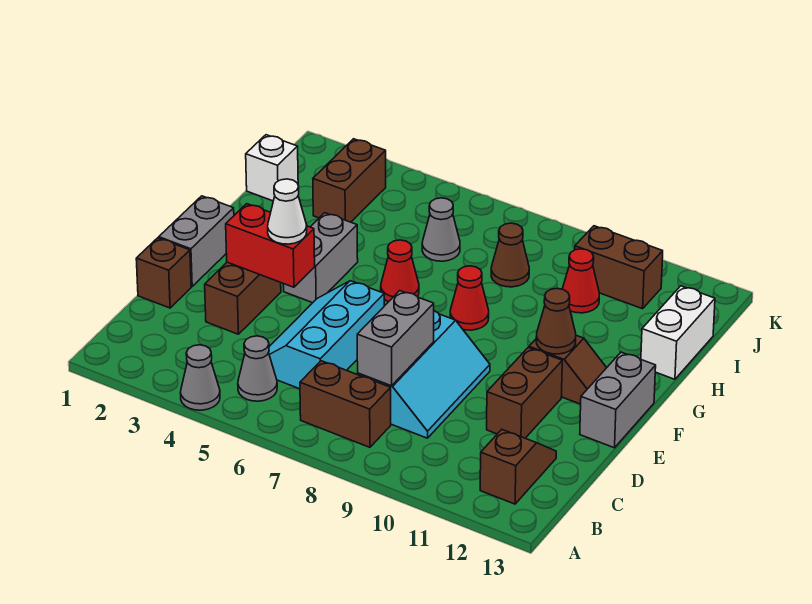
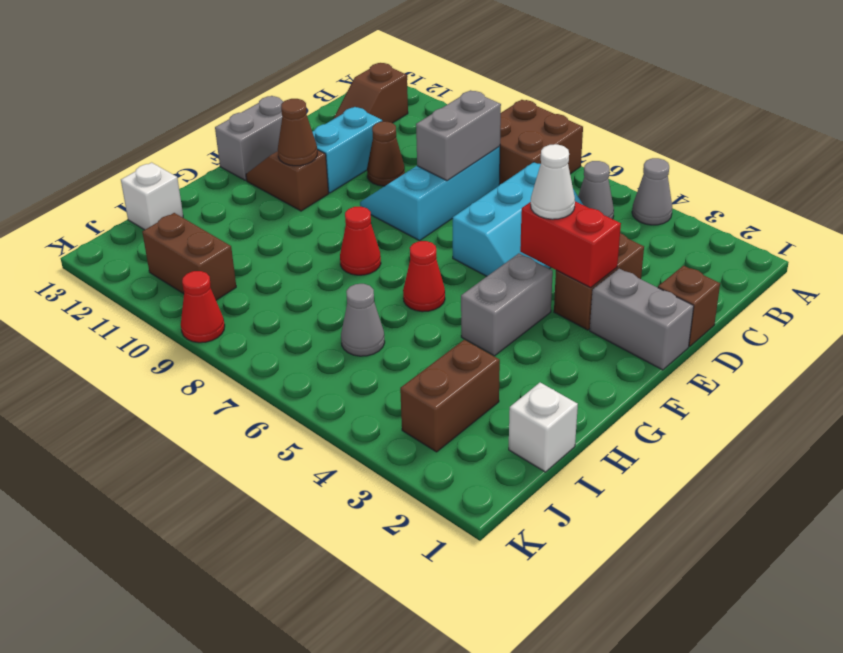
brown brick B7:B8 level 1 -> brown brick A7:B8 level 1
brown brick D11:E11 level 1 -> cyan brick D11:E11 level 1
grey brick E1:F1 level 1 -> grey brick E1:E2 level 1
white brick H13:I13 level 1 -> white brick I13 level 1
brown cone I8 level 1 -> brown cone D10 level 1
red cone I10 level 1 -> red cone K9 level 1

